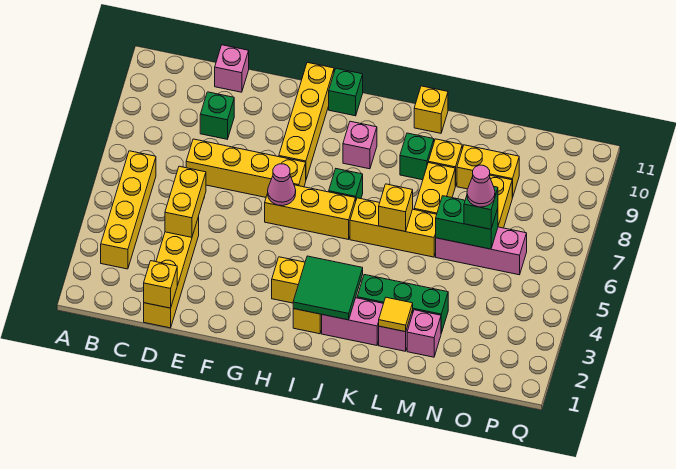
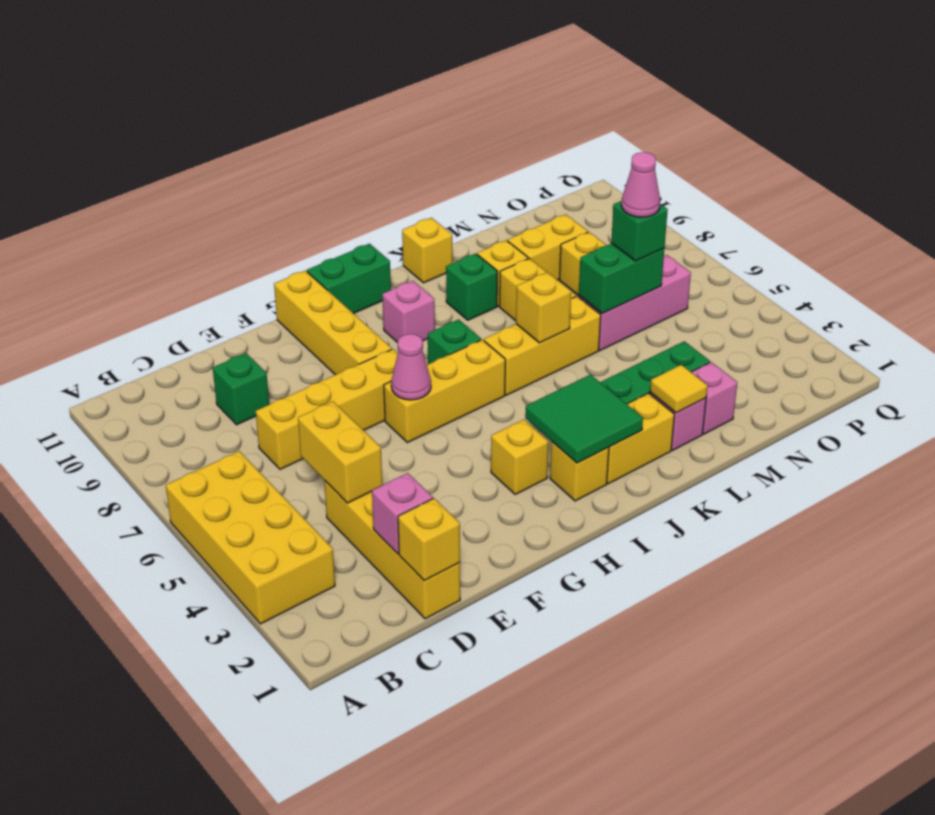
yellow brick B3:B6 level 1 -> yellow brick A3:B6 level 1
pink brick D11 level 1 -> pink brick D2 level 2
green brick H11 level 1 -> green brick H11:I11 level 1
pink brick J2:K2 level 1 -> yellow brick J2:K2 level 1

